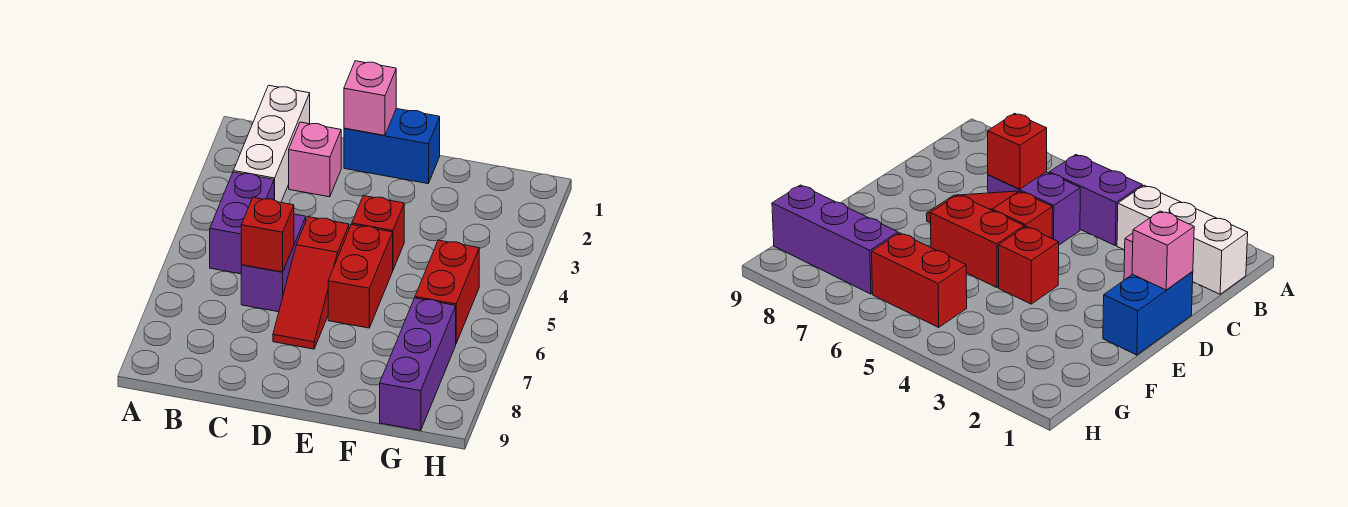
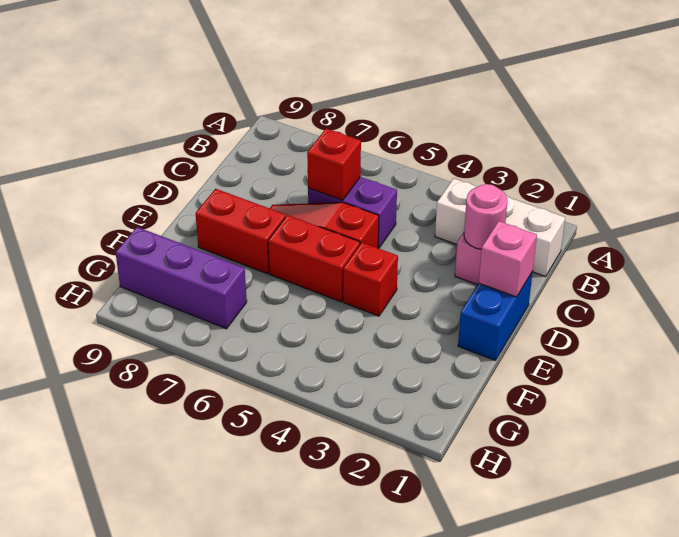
purple brick B4:B5 level 1 -> none
none -> pink round brick C2 level 2
red brick G5:G6 level 1 -> red brick E7:E8 level 1

